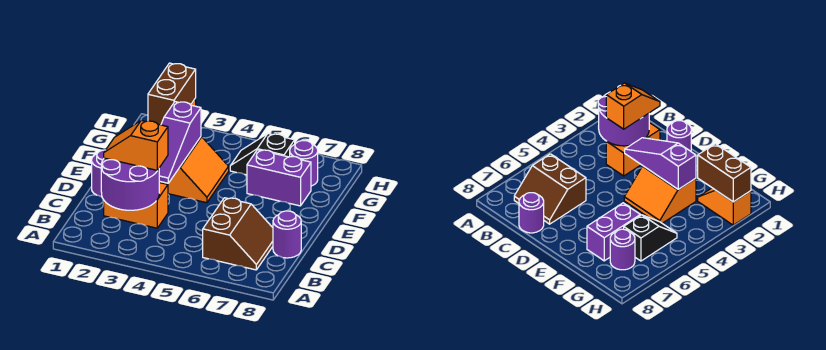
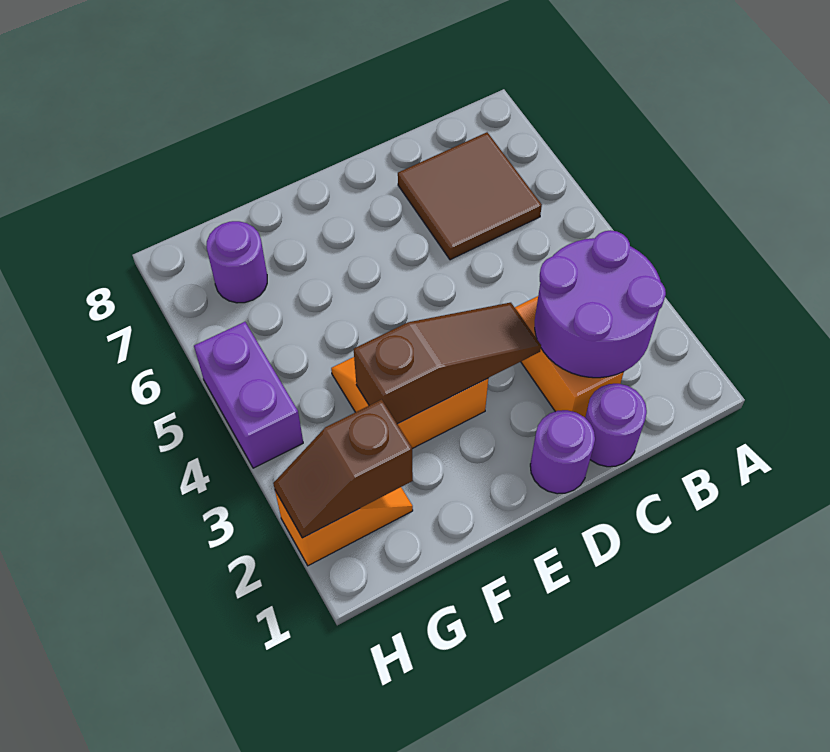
brown slope B6:C7 level 1 top 6 -> brown tile B6:C7 level 1
orange slope C2:C3 level 3 top 3 -> none
purple round brick C8 level 1 -> purple round brick C1 level 1
purple slope D3:F3 level 2 top F -> brown slope D3:F3 level 2 top F
purple brick F6:F7 level 1 -> purple brick H4:H5 level 1
brown brick G2:H2 level 2 -> brown slope G2:H2 level 2 top G
black slope G5:G6 level 1 top 6 -> none

